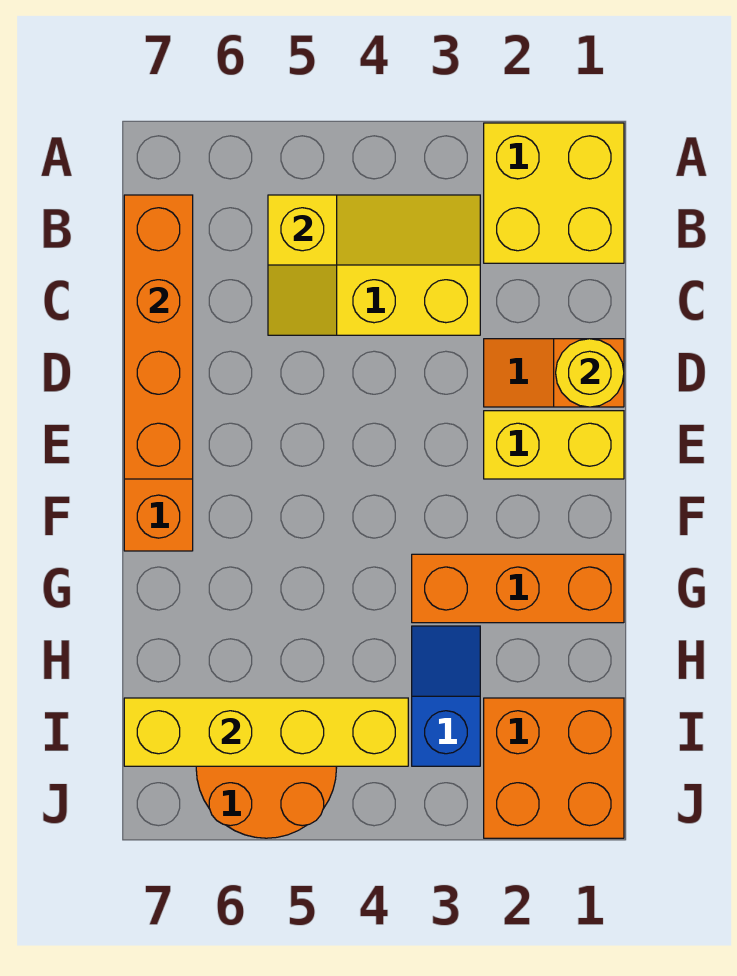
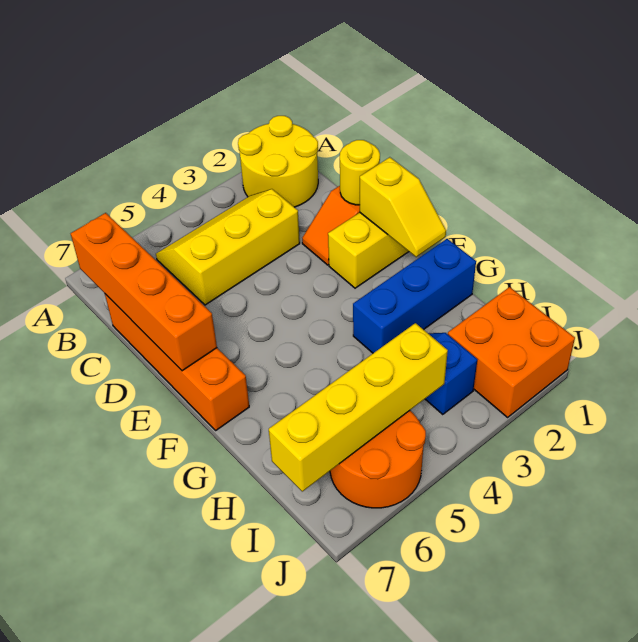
yellow brick A1:B2 level 1 -> yellow round brick A1:B2 level 1
yellow slope B5:C5 level 2 top B -> yellow slope E1:F1 level 2 top E
orange brick G1:G3 level 1 -> blue brick G1:G3 level 1

